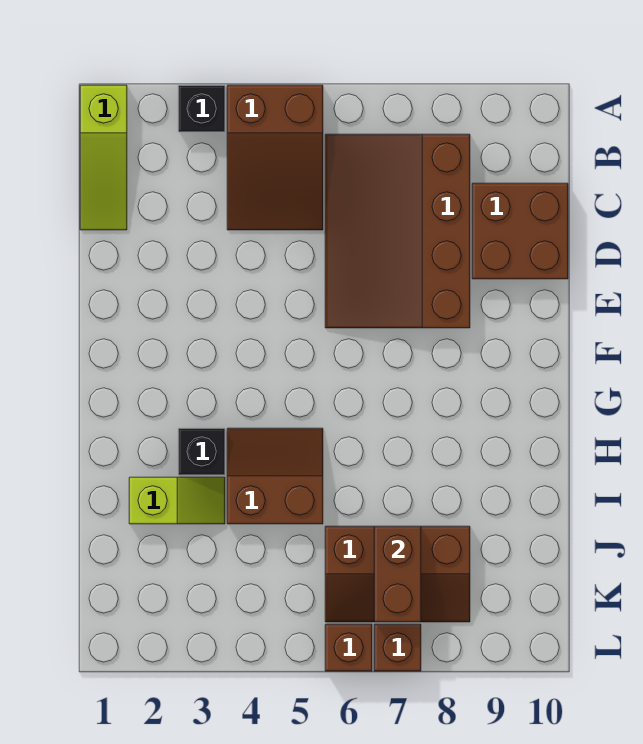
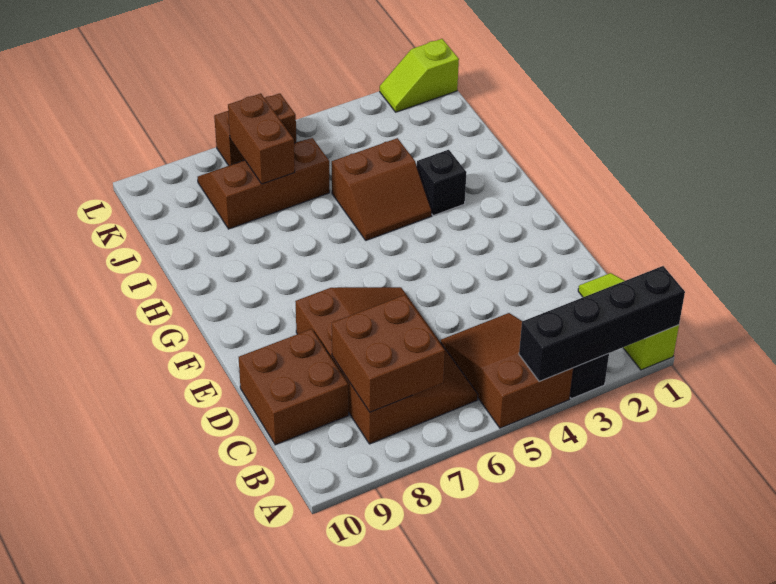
none -> black brick A1:A4 level 2
none -> brown brick B7:C8 level 2
lime slope I2:I3 level 1 top 2 -> lime slope L1:L2 level 1 top 1

